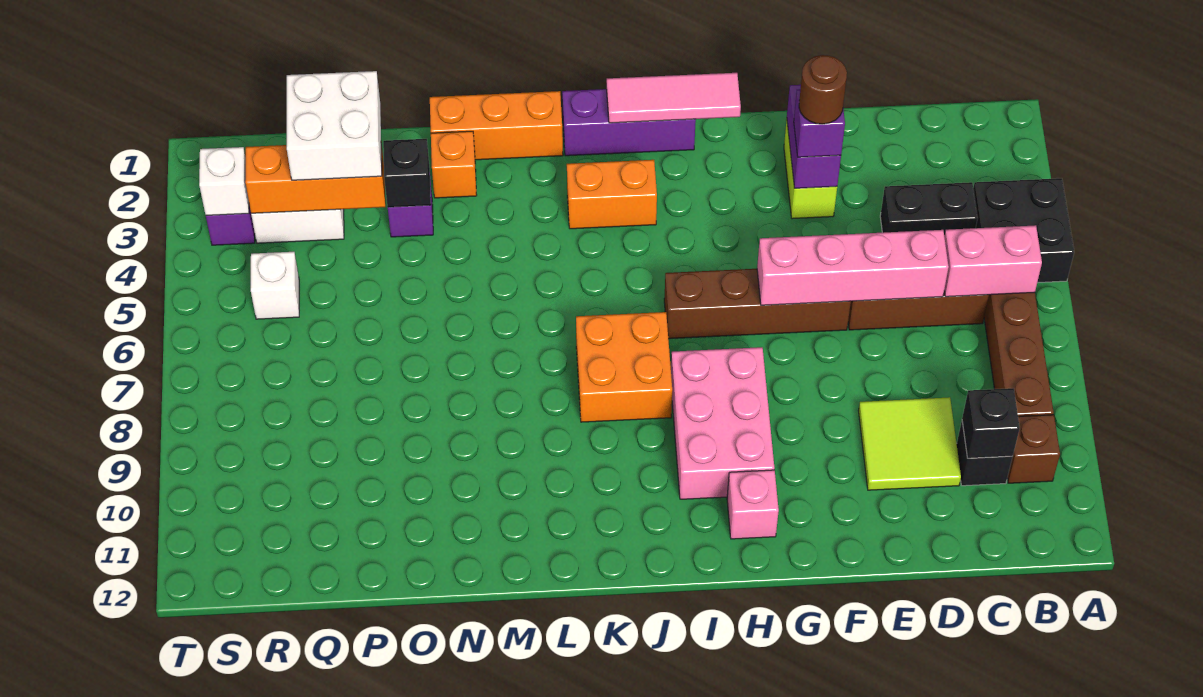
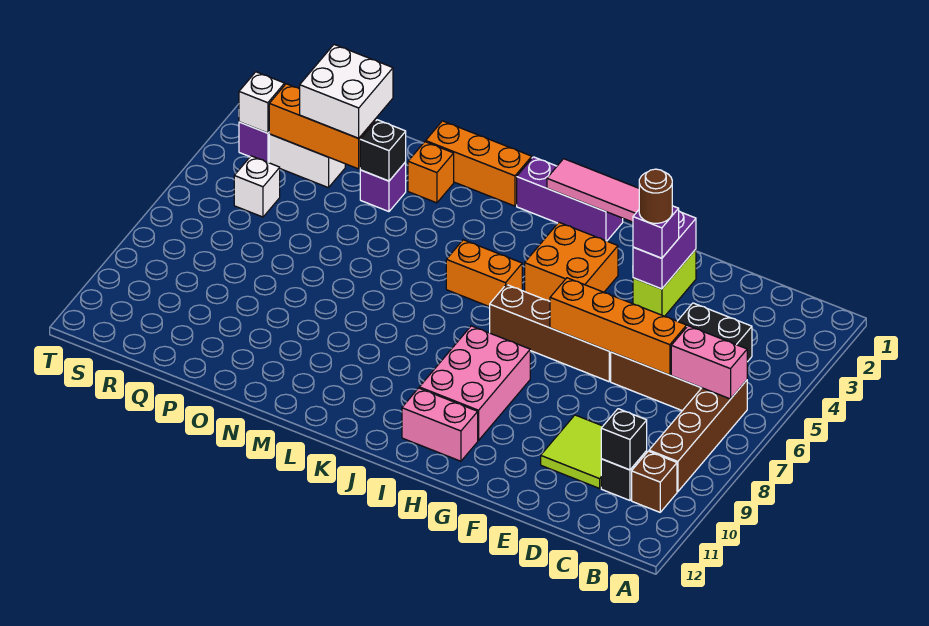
black brick A4:B5 level 1 -> none
pink brick D6:G6 level 2 -> orange brick D6:G6 level 2
pink brick H11 level 1 -> pink brick H11:I11 level 1
orange brick J3:K3 level 1 -> orange brick J5:K5 level 1
orange brick J7:K8 level 1 -> orange brick H3:I4 level 1

